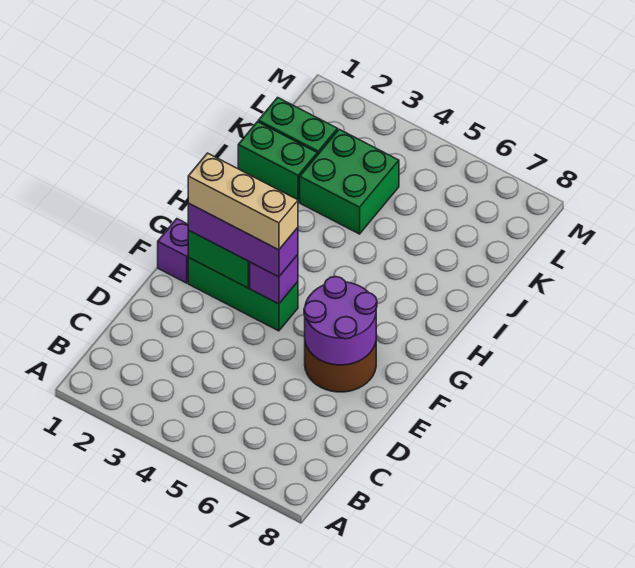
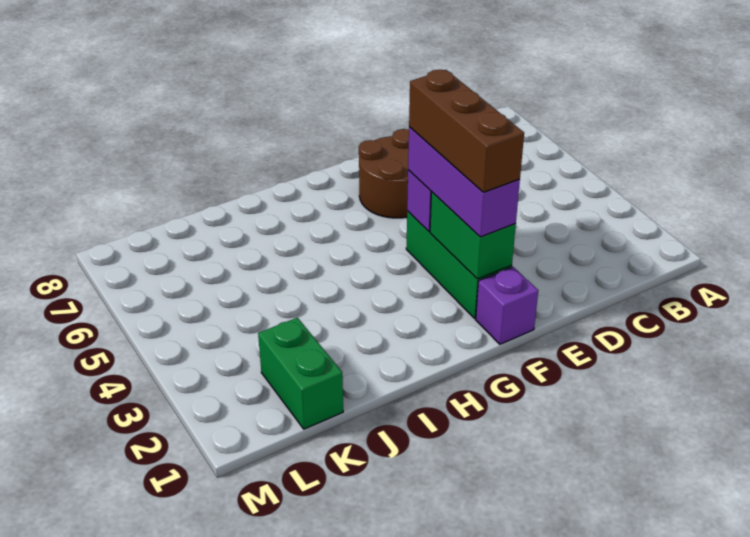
purple round brick E6:F7 level 2 -> none
tan brick F2:F4 level 4 -> brown brick F2:F4 level 4
green brick J1:J2 level 1 -> none
green brick J3:K4 level 1 -> none

